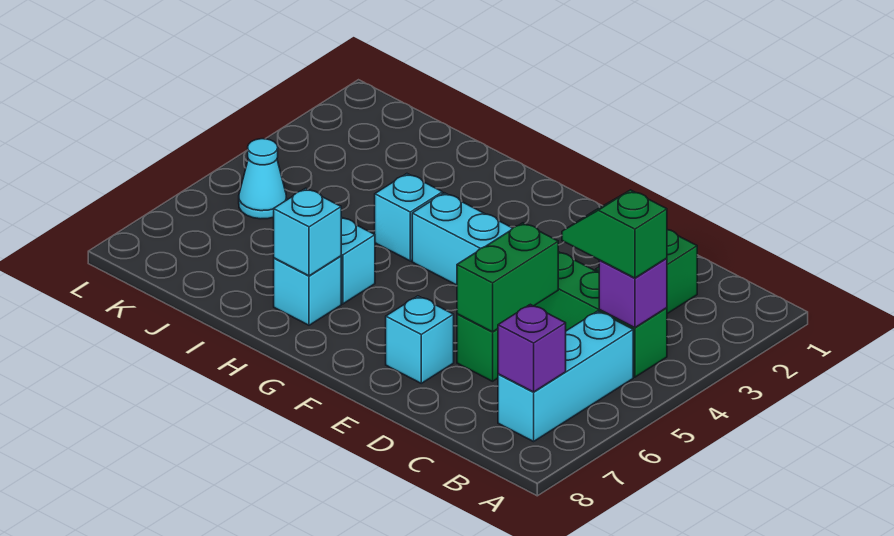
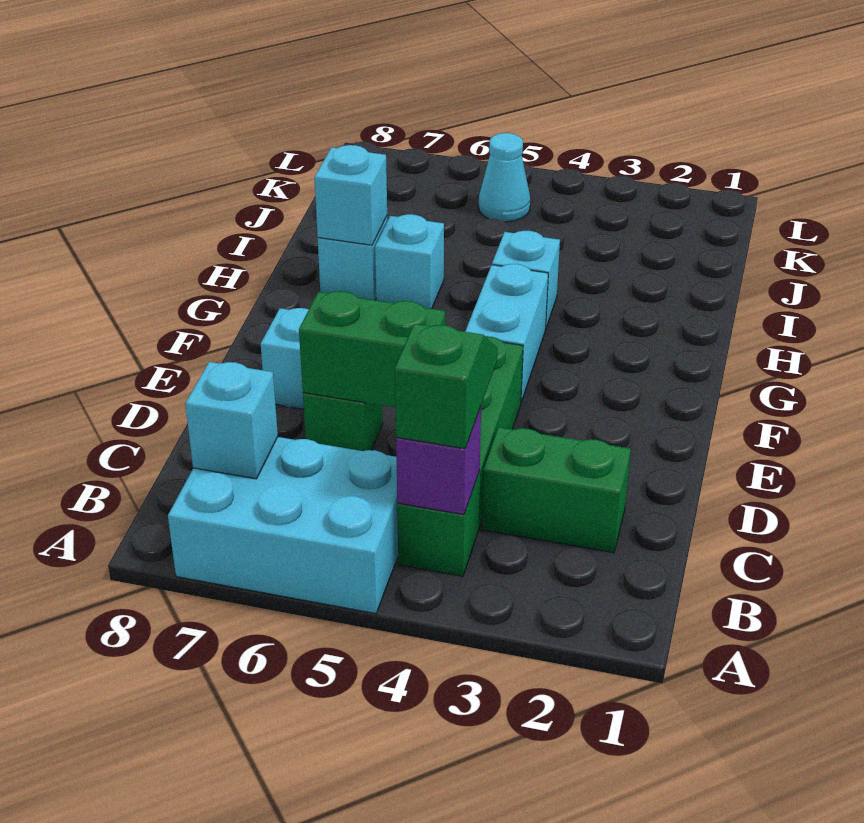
cyan brick B5:B7 level 1 -> cyan brick A5:B7 level 1
purple brick B7 level 2 -> cyan brick B7 level 2

